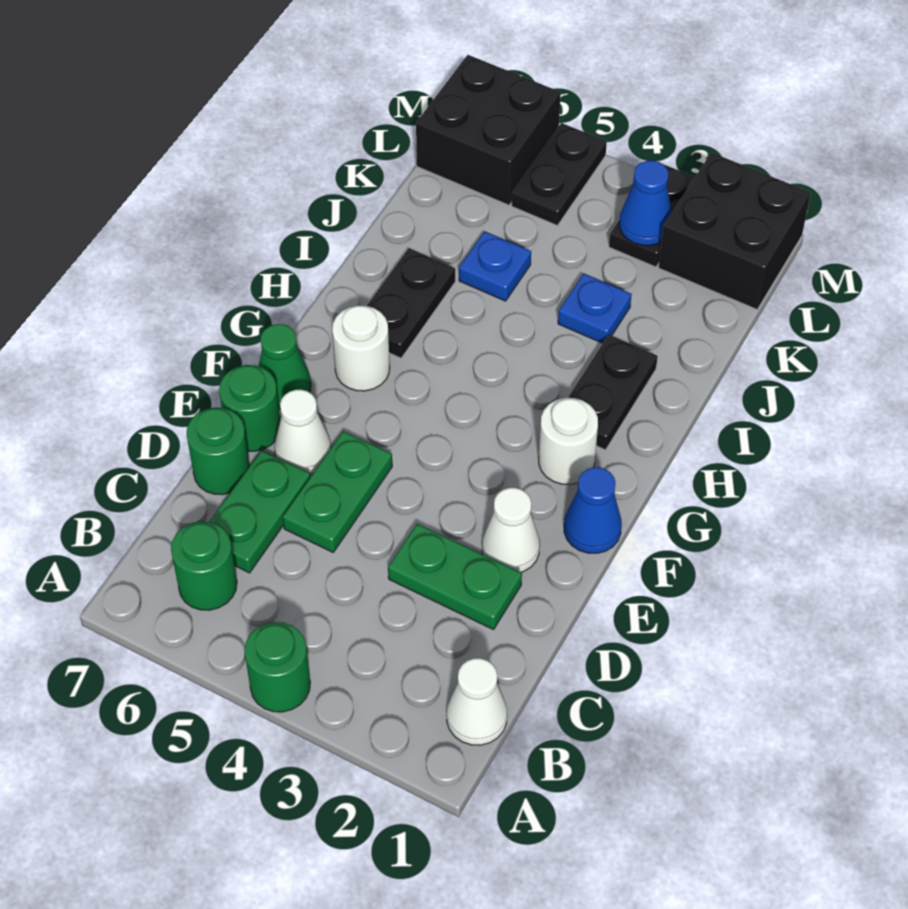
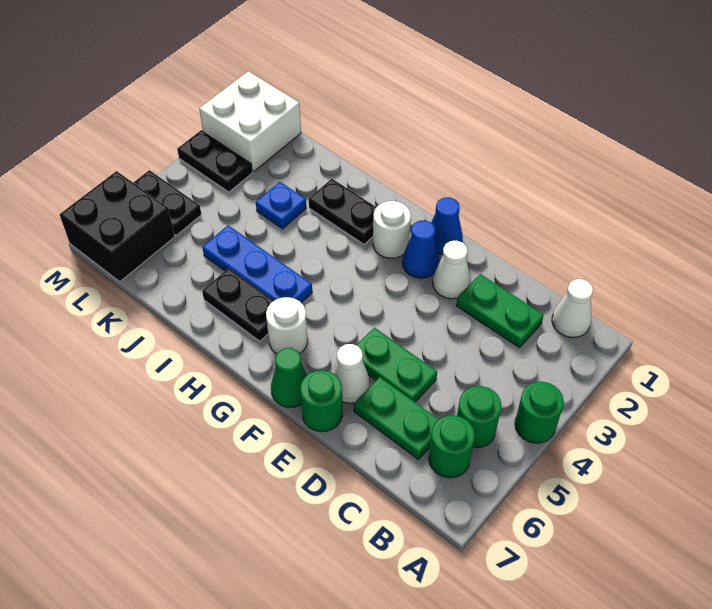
green plate D2:D3 level 1 -> green plate C2:D2 level 1
green round brick D7 level 1 -> green round brick B5 level 1
blue plate J5 level 1 -> blue plate H5:J5 level 1
black brick L1:M2 level 1 -> white brick L1:M2 level 1
blue cone L3 level 2 -> blue cone F2 level 1

